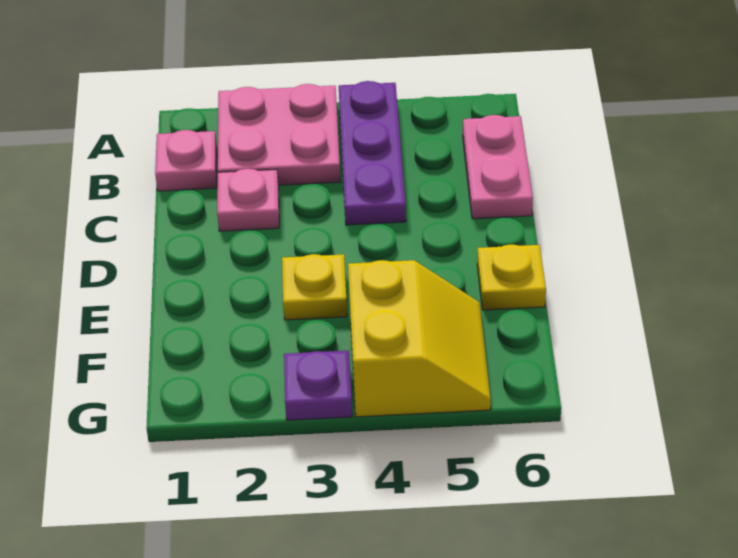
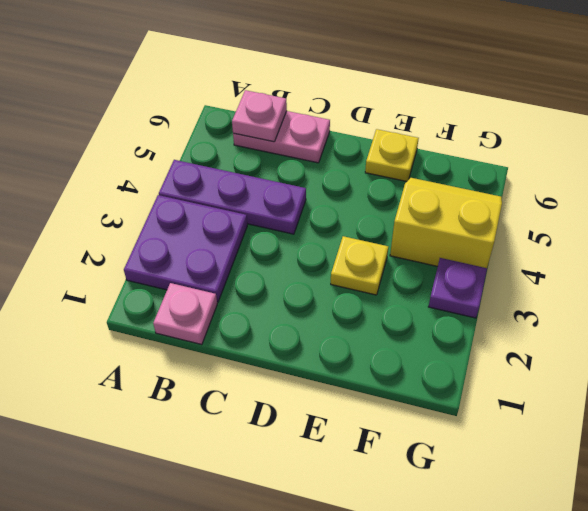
pink plate A2:B3 level 1 -> purple plate A2:B3 level 1
pink plate C2 level 1 -> pink plate B6 level 2

